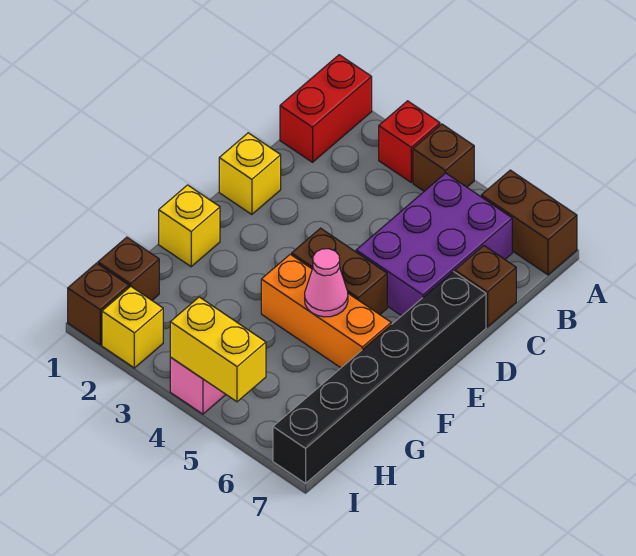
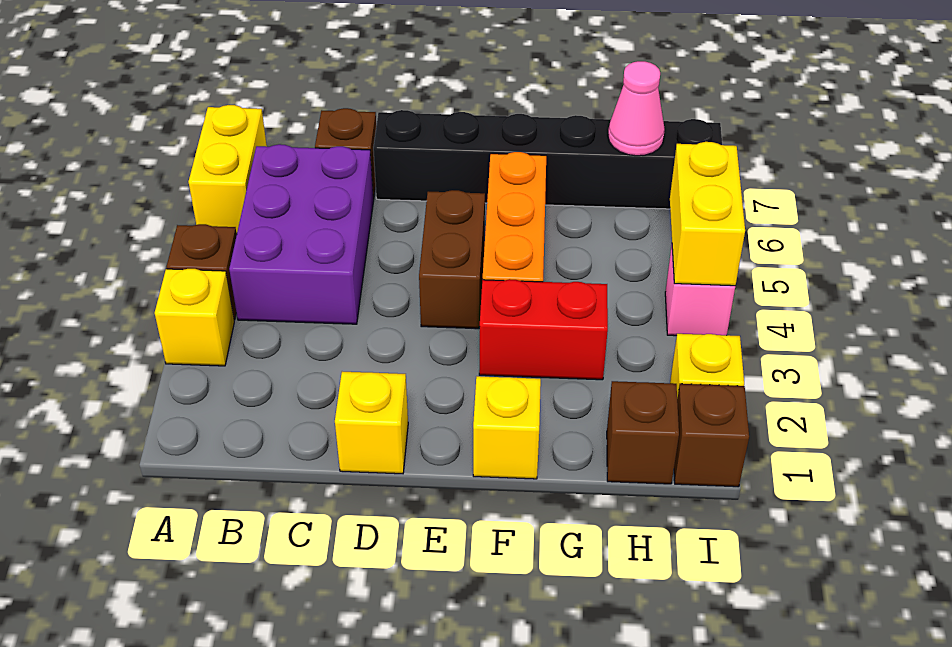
red brick A1:B1 level 1 -> red brick F3:G3 level 1
red brick A3 level 1 -> yellow brick A3 level 1
brown brick A6:A7 level 1 -> yellow brick A6:A7 level 1
purple brick B5:D6 level 1 -> purple brick B4:C6 level 1
pink cone F5 level 2 -> pink cone H7 level 2

